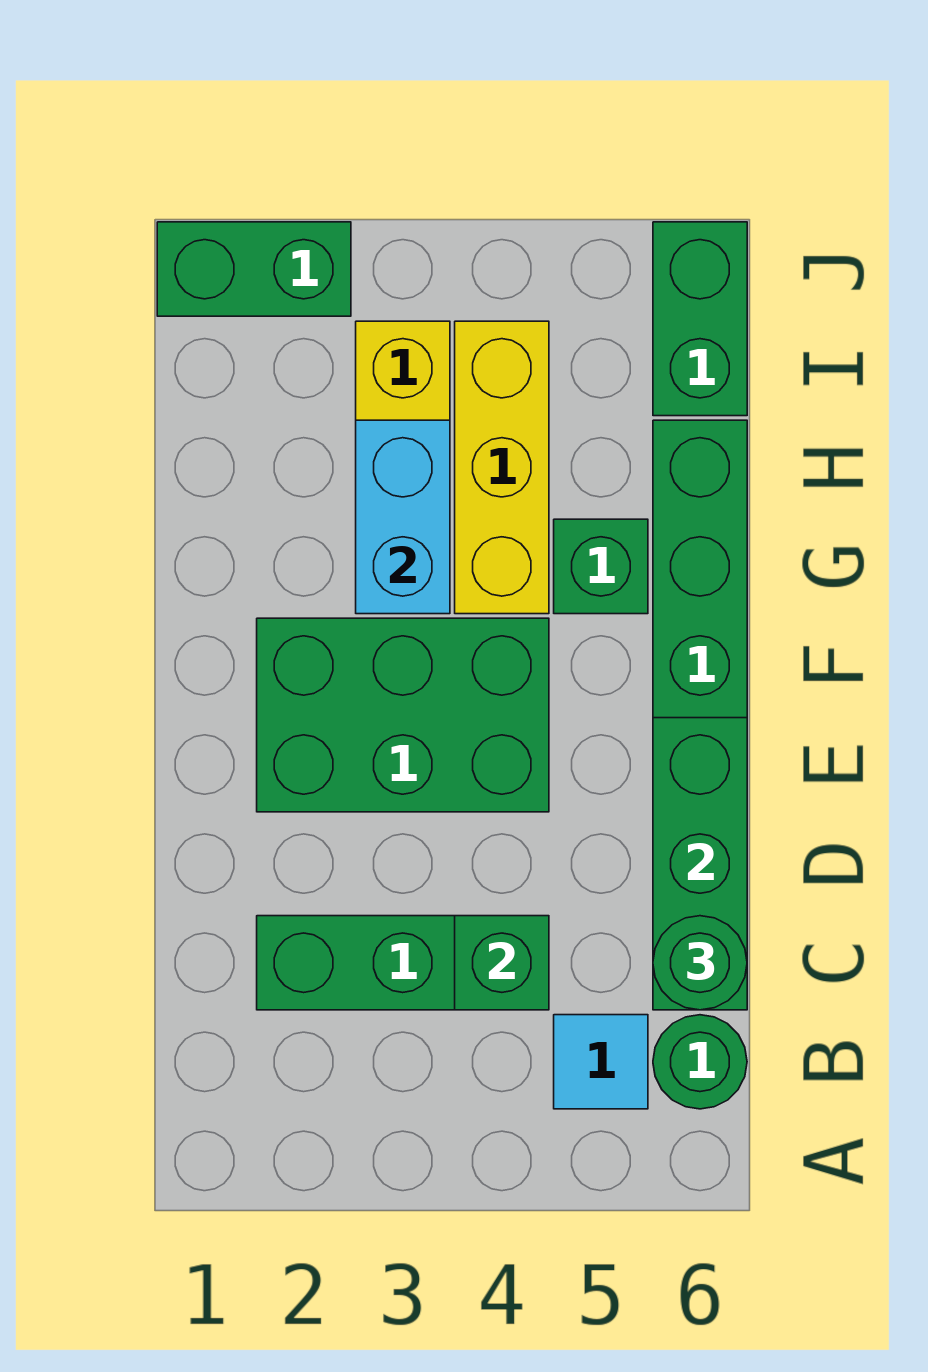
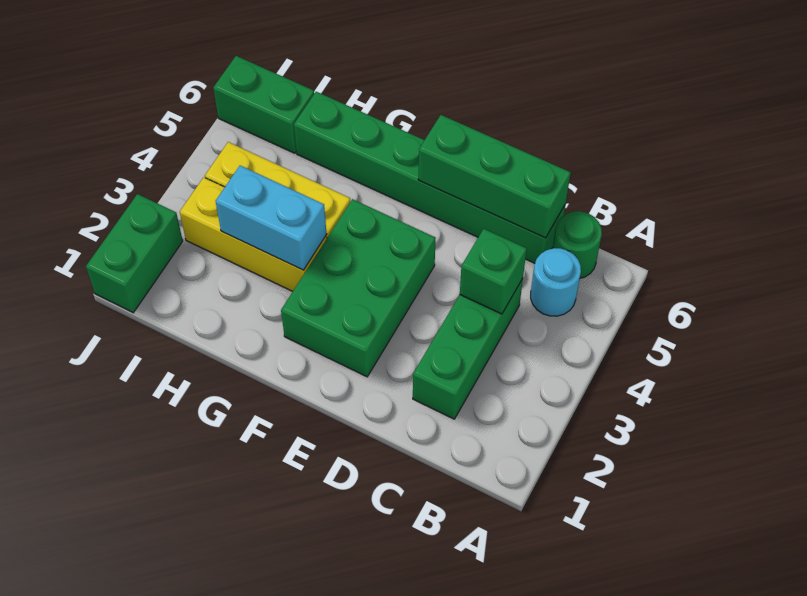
cyan tile B5 level 1 -> cyan round brick B5 level 1
green round brick C6 level 3 -> none
green brick G5 level 1 -> none

